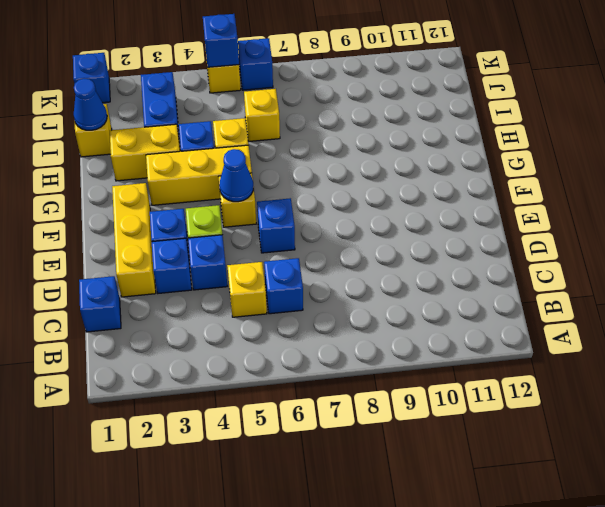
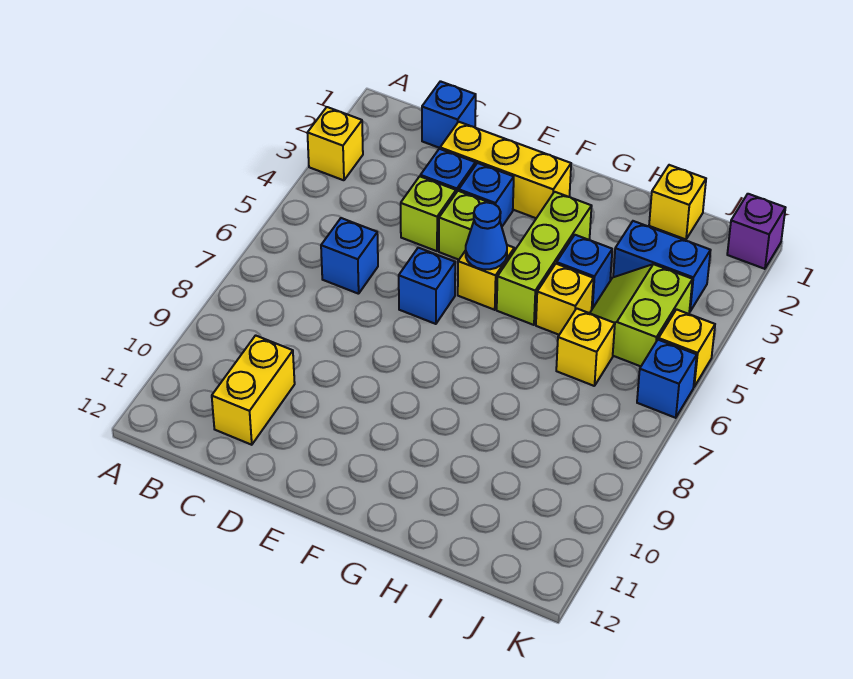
yellow brick C5 level 1 -> yellow brick A3 level 1
blue brick D4 level 1 -> lime brick D4 level 1
yellow brick G3:G5 level 1 -> lime brick G3:G5 level 1
yellow brick H2:H3 level 1 -> yellow brick C10:C11 level 1
blue cone I1 level 2 -> none
none -> lime slope I4:J5 level 1 top J
blue brick K1 level 1 -> purple brick K1 level 1
blue brick K5 level 2 -> none

